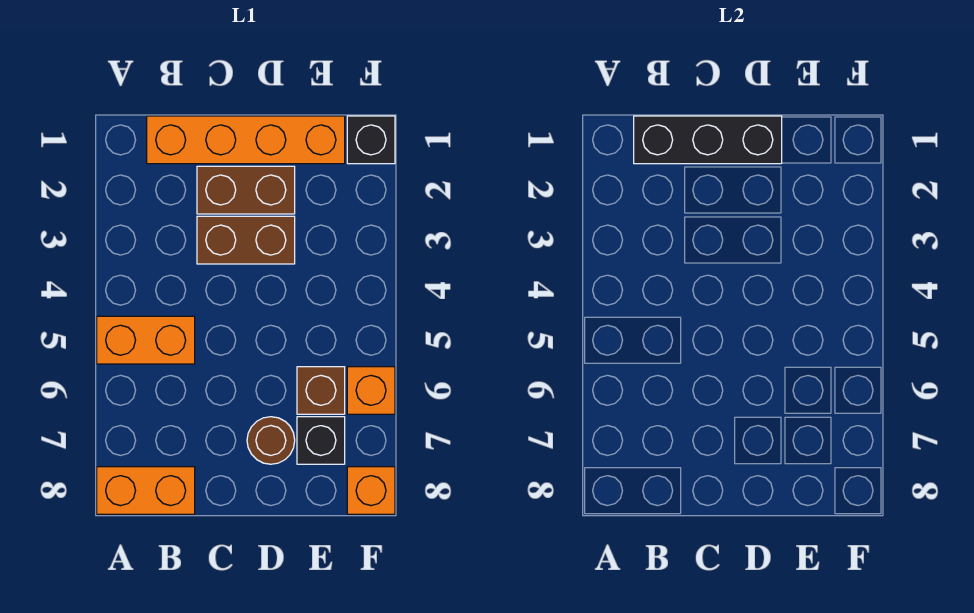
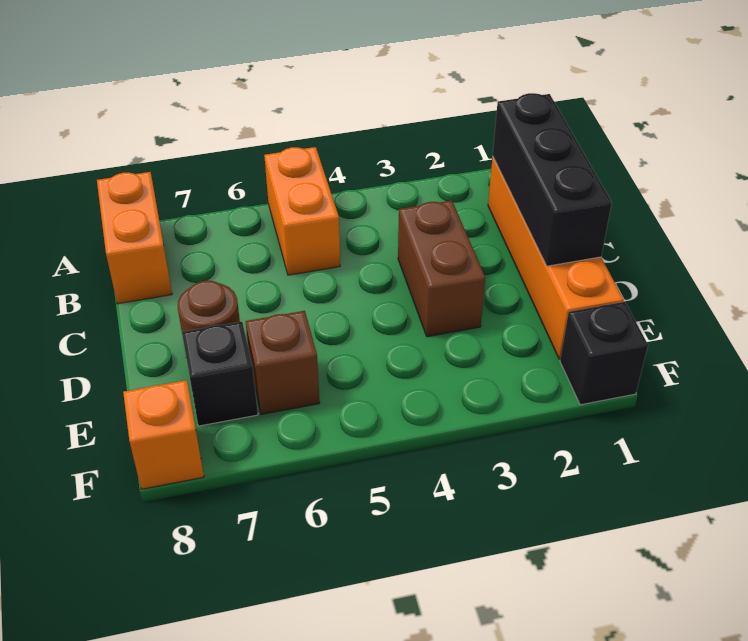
brown brick C2:D2 level 1 -> none
orange brick F6 level 1 -> none

